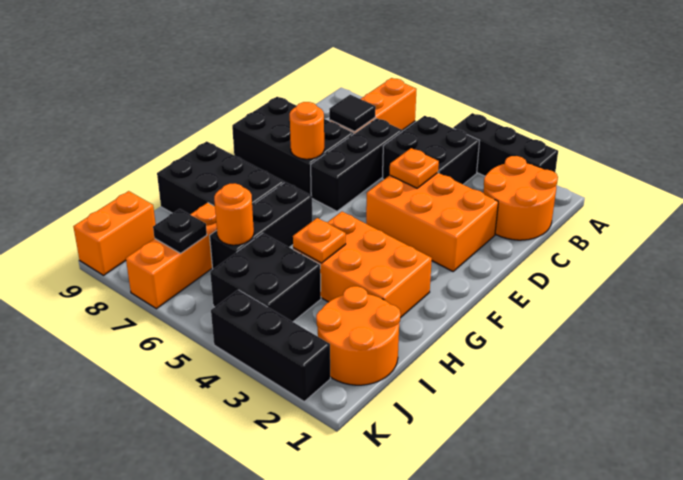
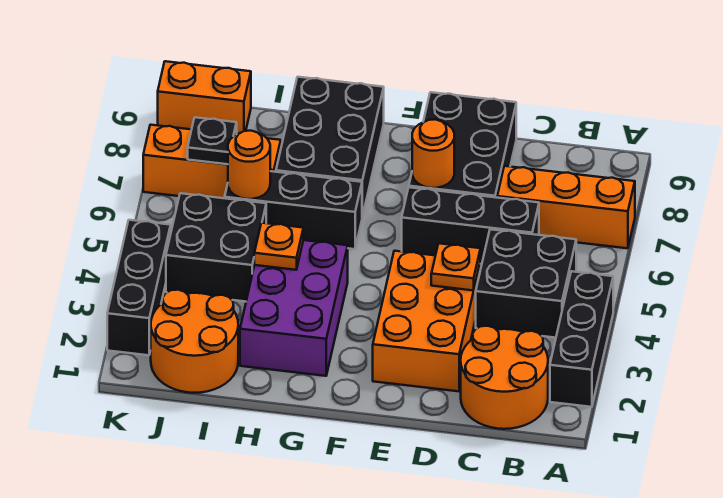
black tile C7 level 2 -> none
orange brick G2:H4 level 1 -> purple brick G2:H4 level 1

